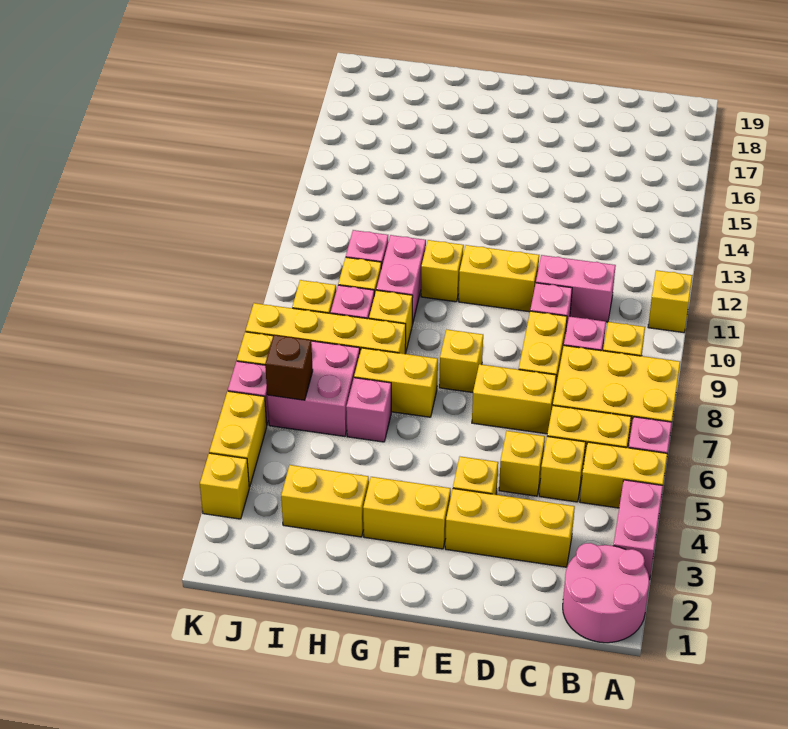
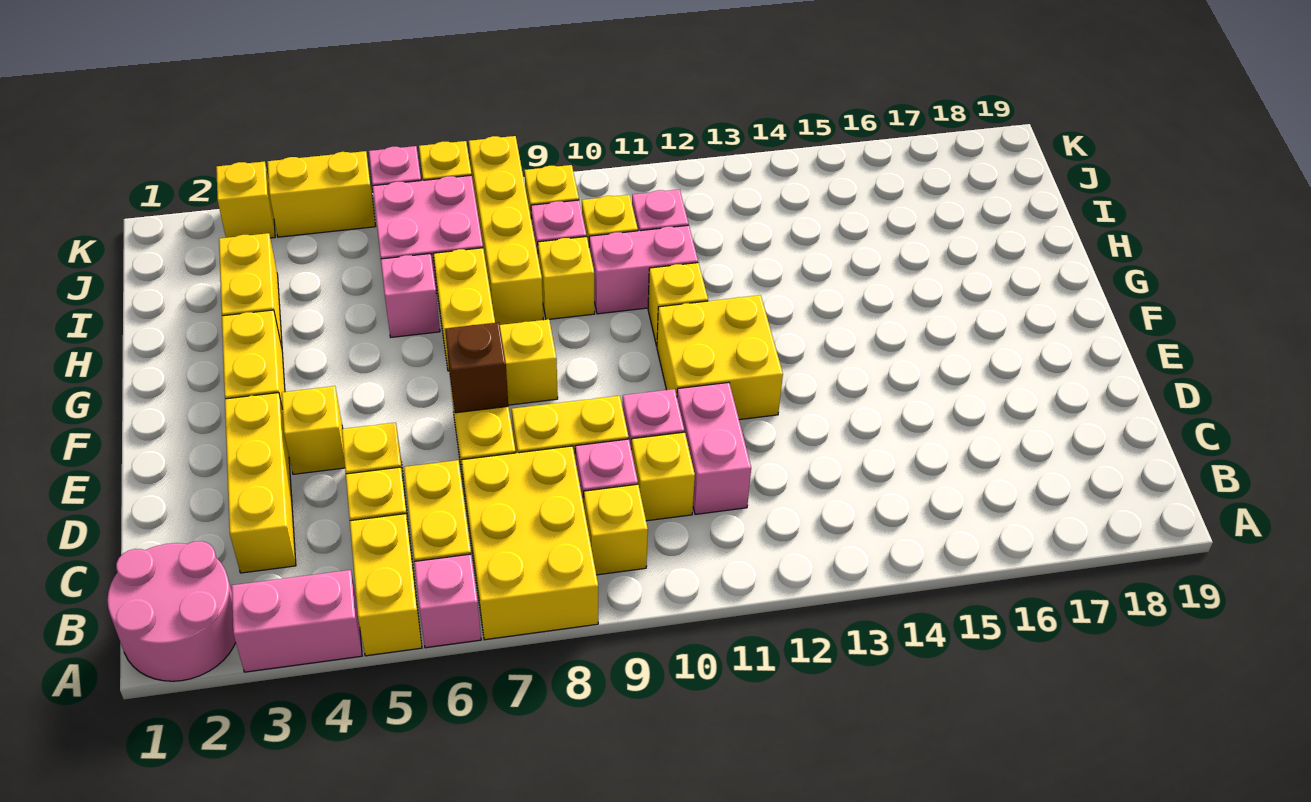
yellow brick A11 level 1 -> yellow brick C10 level 1
yellow brick E11:F11 level 1 -> yellow brick E11:F12 level 1
brown brick J6 level 2 -> brown brick E7 level 2

